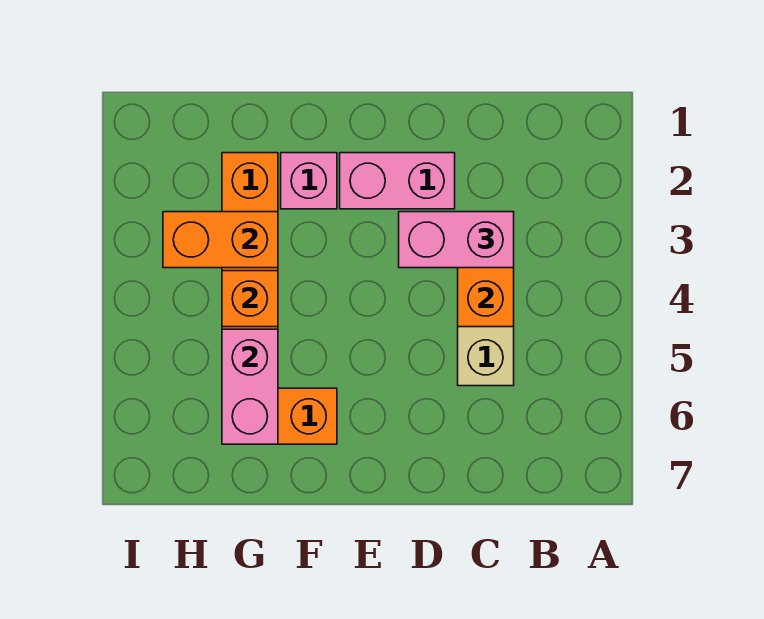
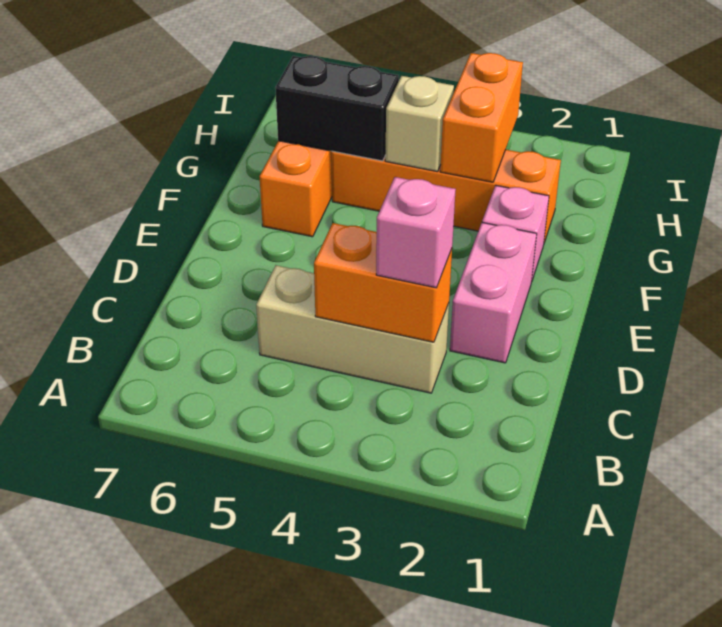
pink brick C3:D3 level 3 -> pink brick C3 level 3
orange brick G4 level 2 -> tan brick G4 level 2
pink brick G5:G6 level 2 -> black brick G5:G6 level 2

